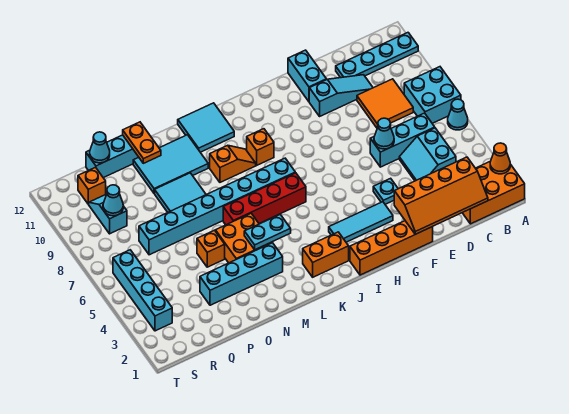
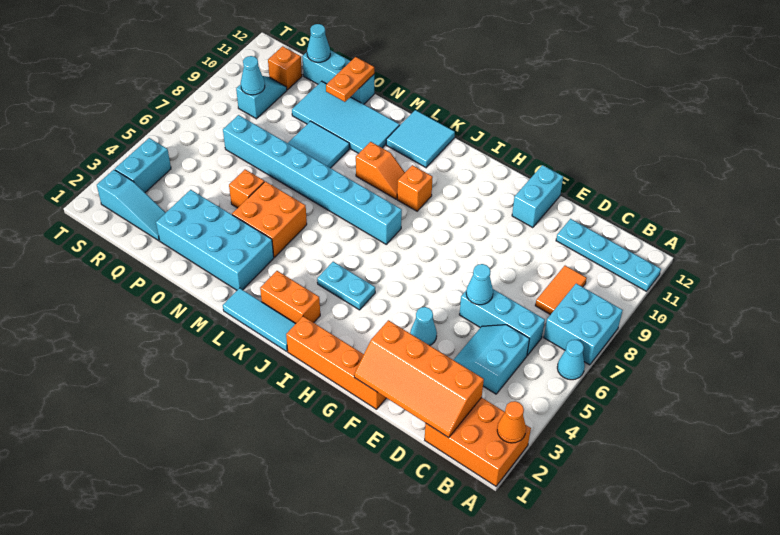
orange tile C8:D9 level 1 -> orange tile C8:C9 level 1
cyan slope D10:F10 level 1 top F -> cyan slope Q2:S2 level 1 top S
cyan plate F4 level 1 -> cyan cone F4 level 1
cyan tile G3:I3 level 1 -> cyan tile J1:L1 level 1
red brick J6:M6 level 1 -> none
cyan plate L4:M4 level 2 -> cyan plate I4:J4 level 1
cyan brick M3:P3 level 1 -> cyan brick M2:P3 level 1
cyan tile M10:O11 level 1 -> cyan tile M10:P11 level 1
cyan brick S3:S6 level 1 -> cyan brick S3:S4 level 1

